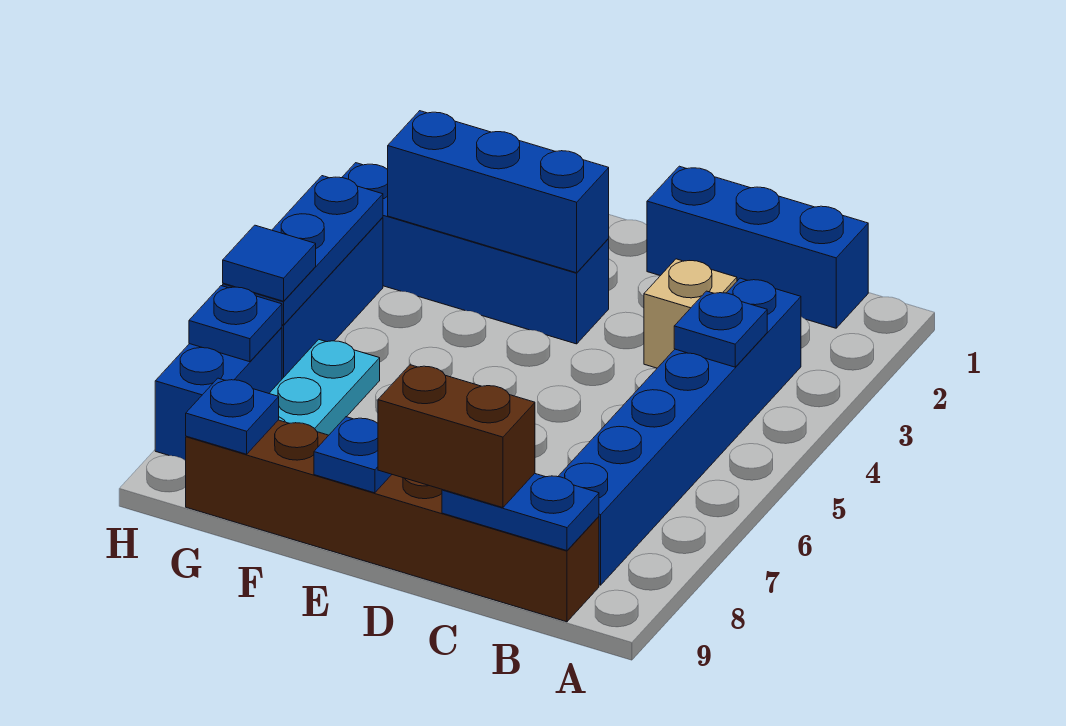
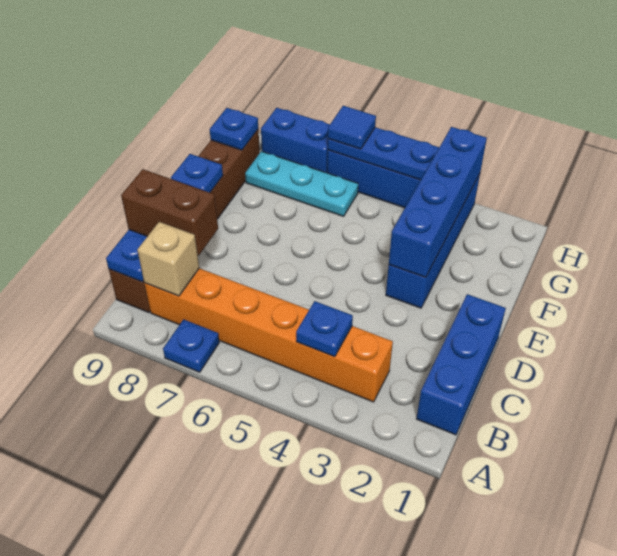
blue brick B3:B8 level 1 -> orange brick B3:B8 level 1
tan brick C3 level 1 -> tan brick B8 level 2
brown brick C9:D9 level 3 -> brown brick C8:C9 level 3
blue brick E3:G3 level 2 -> blue brick E3:H3 level 2
blue plate H7 level 2 -> blue plate A7 level 1

